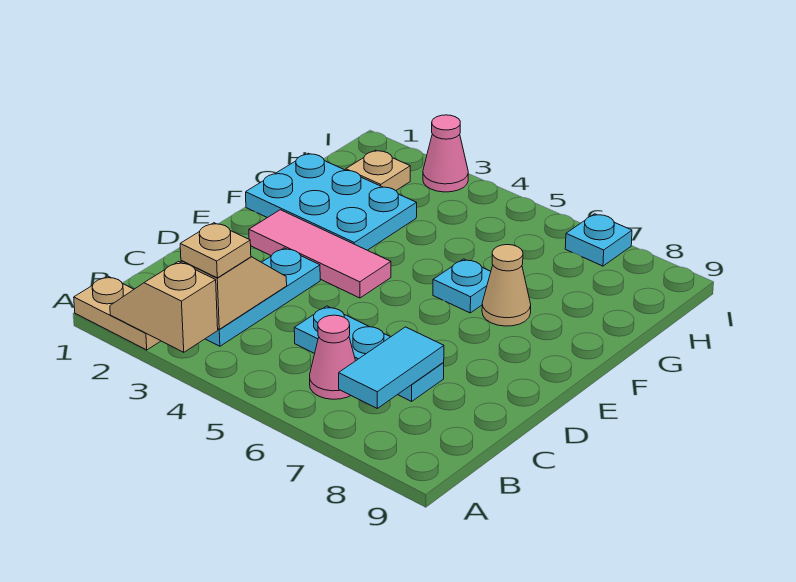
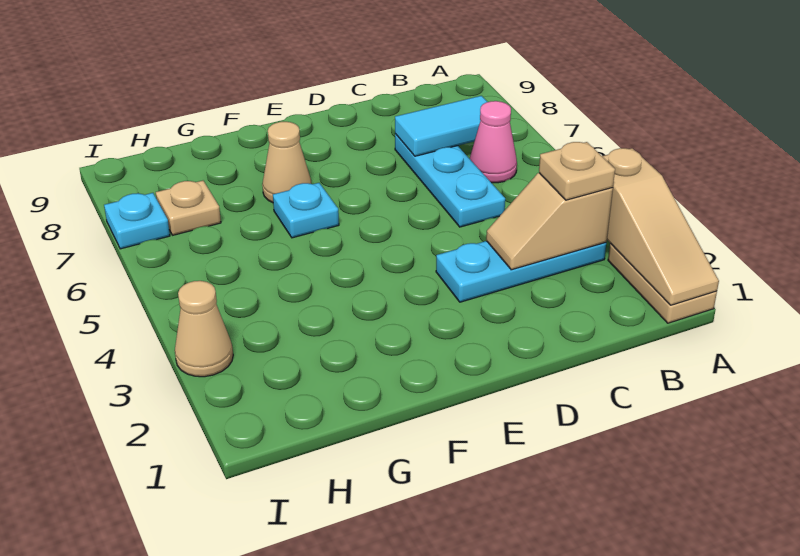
tan slope A2:A3 level 2 top 3 -> tan slope A1:A3 level 2 top 3
pink tile E2:E4 level 1 -> none
cyan plate F1:G3 level 1 -> none
tan plate H2 level 1 -> tan plate H7 level 1
pink cone I3 level 1 -> tan cone I3 level 1

